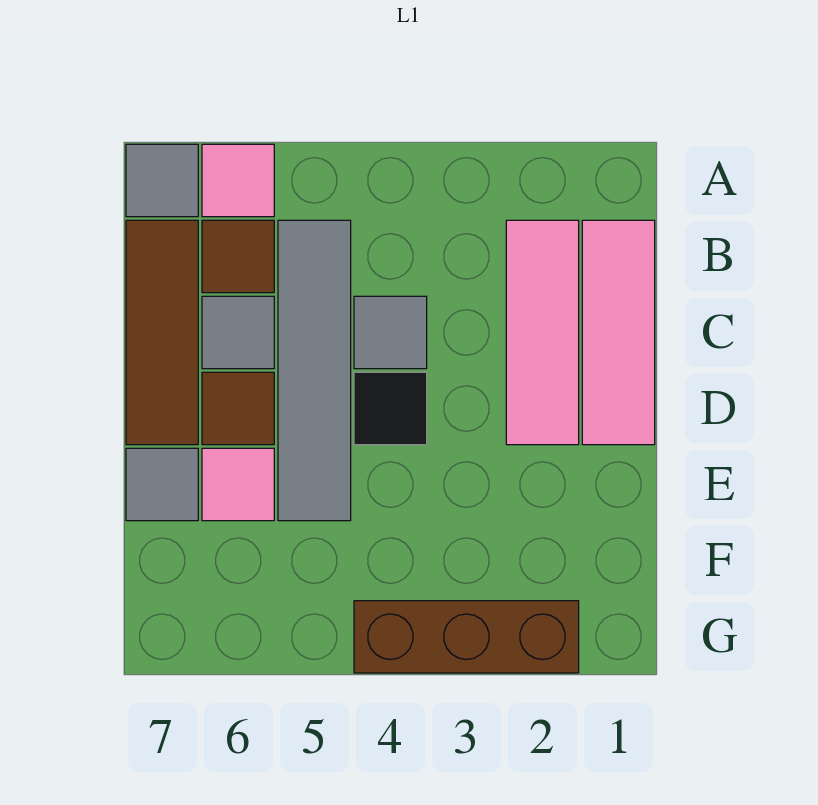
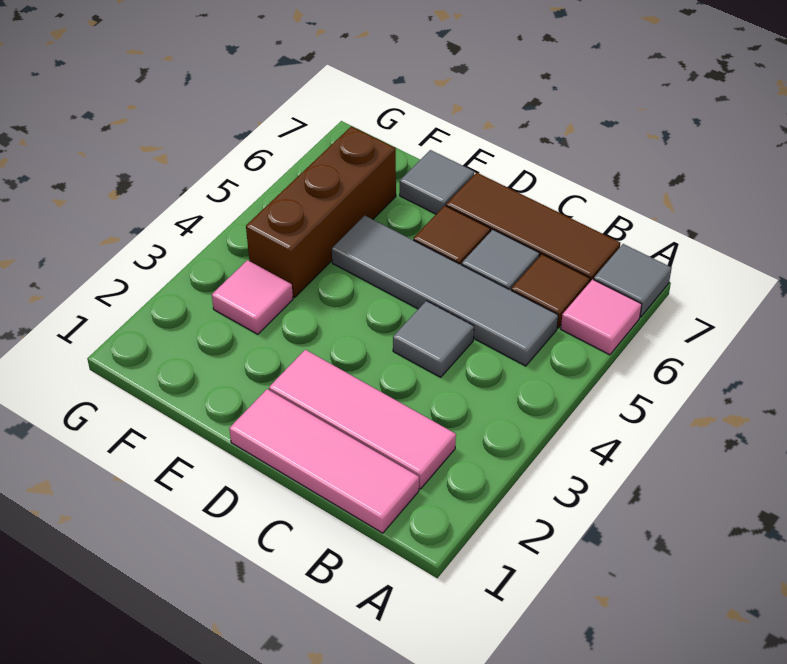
black tile D4 level 1 -> none
pink tile E6 level 1 -> pink tile F3 level 1
brown brick G2:G4 level 1 -> brown brick F4:F6 level 1

